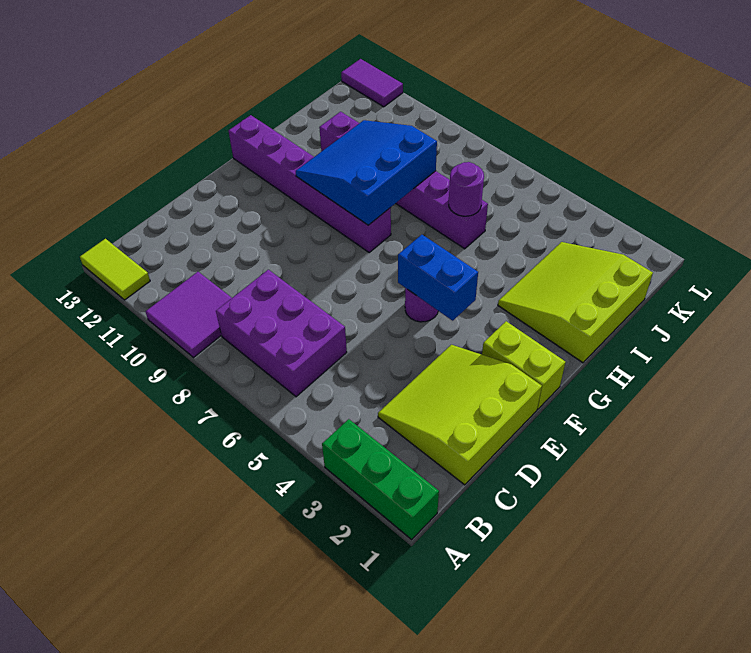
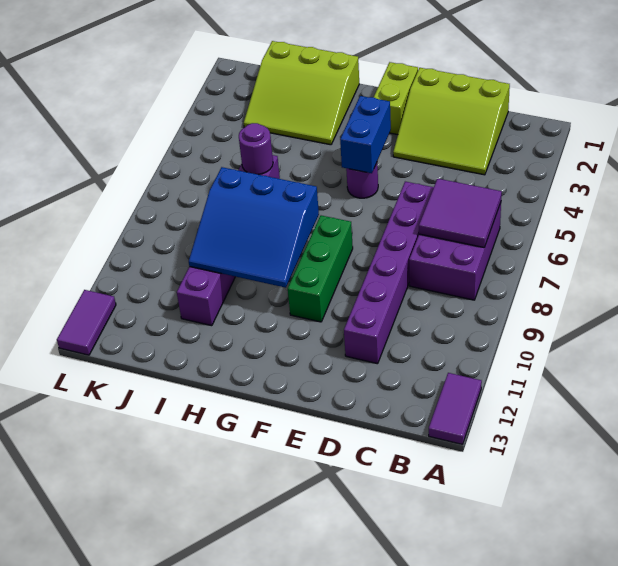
green brick A1:A3 level 1 -> green brick F8:F10 level 1
purple tile A9:B10 level 1 -> purple tile B6:C7 level 2
lime tile A12:A13 level 1 -> purple tile A12:A13 level 1
purple brick G8:G13 level 1 -> purple brick D6:D11 level 1

